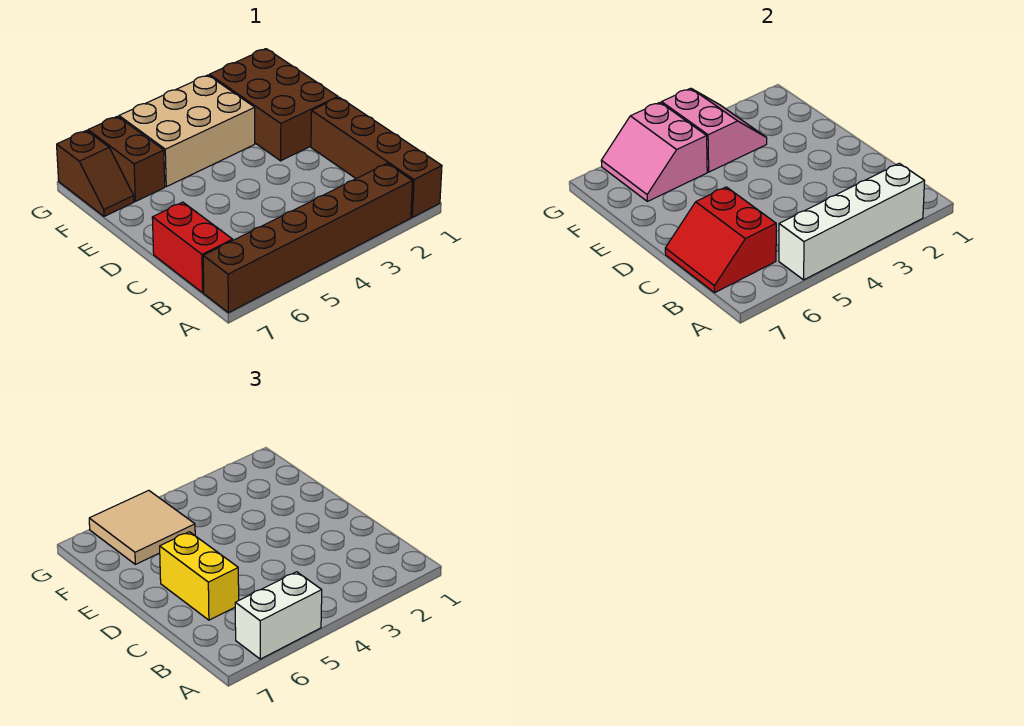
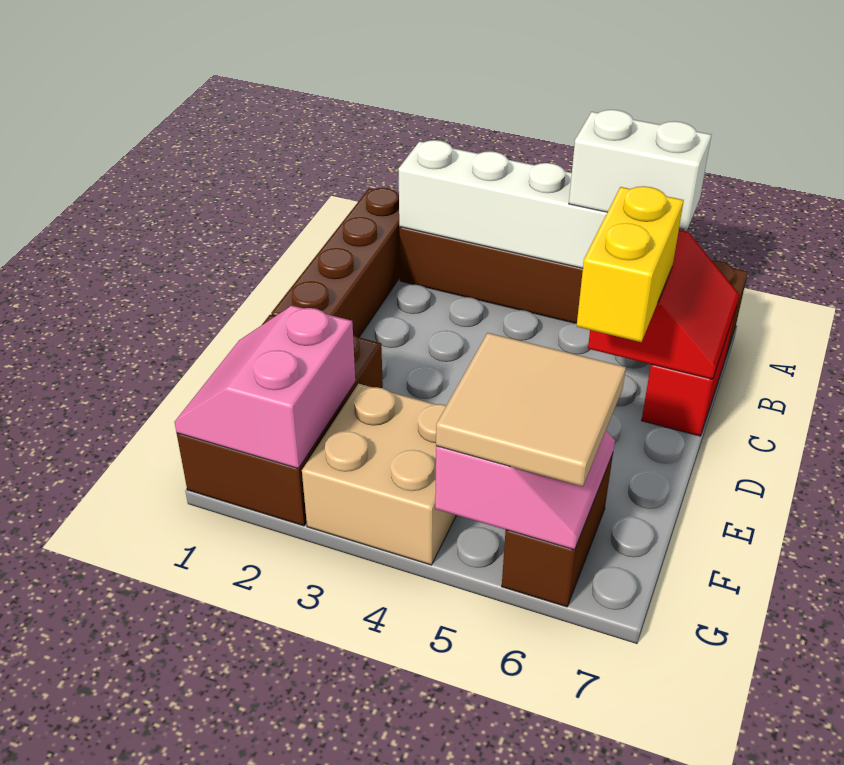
tan brick F3:G5 level 1 -> tan brick F3:G4 level 1
pink slope F3:G4 level 2 top 4 -> pink slope F1:G2 level 2 top 2
brown slope F7:G7 level 1 top G -> none

